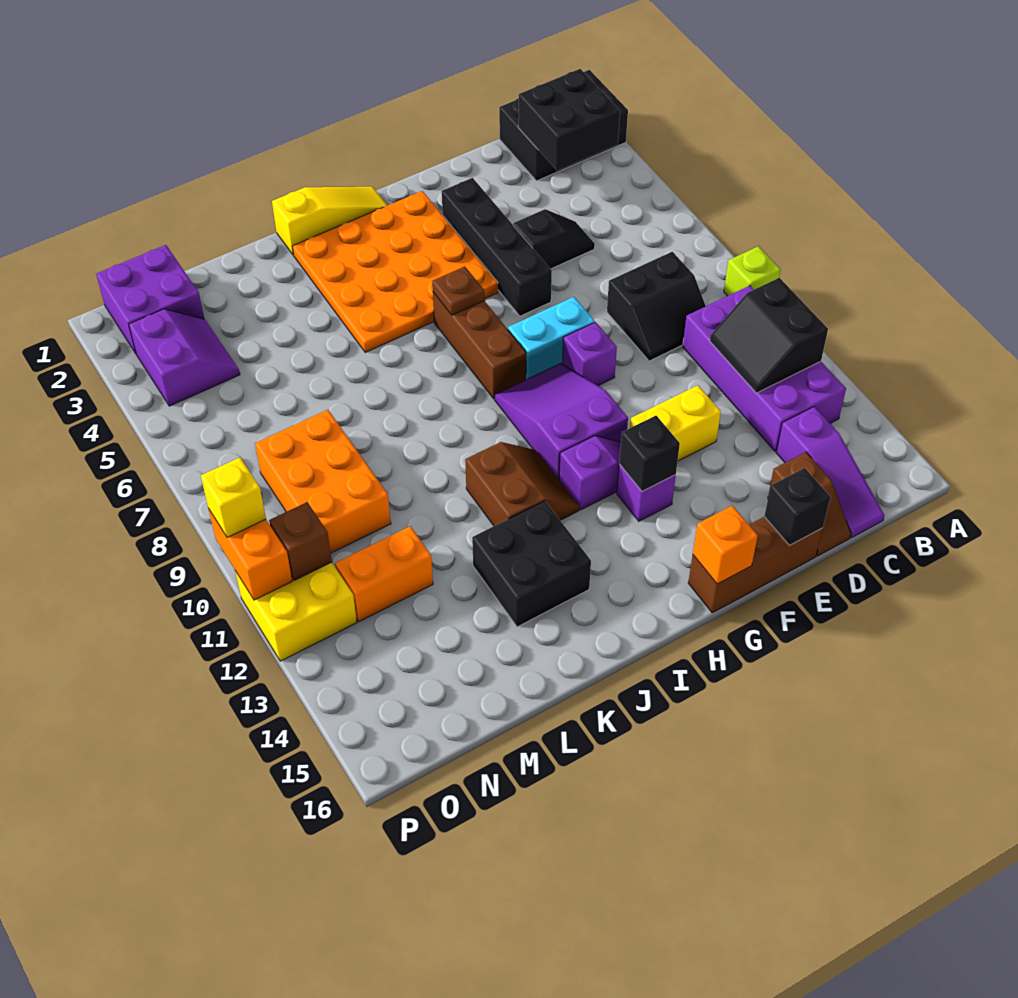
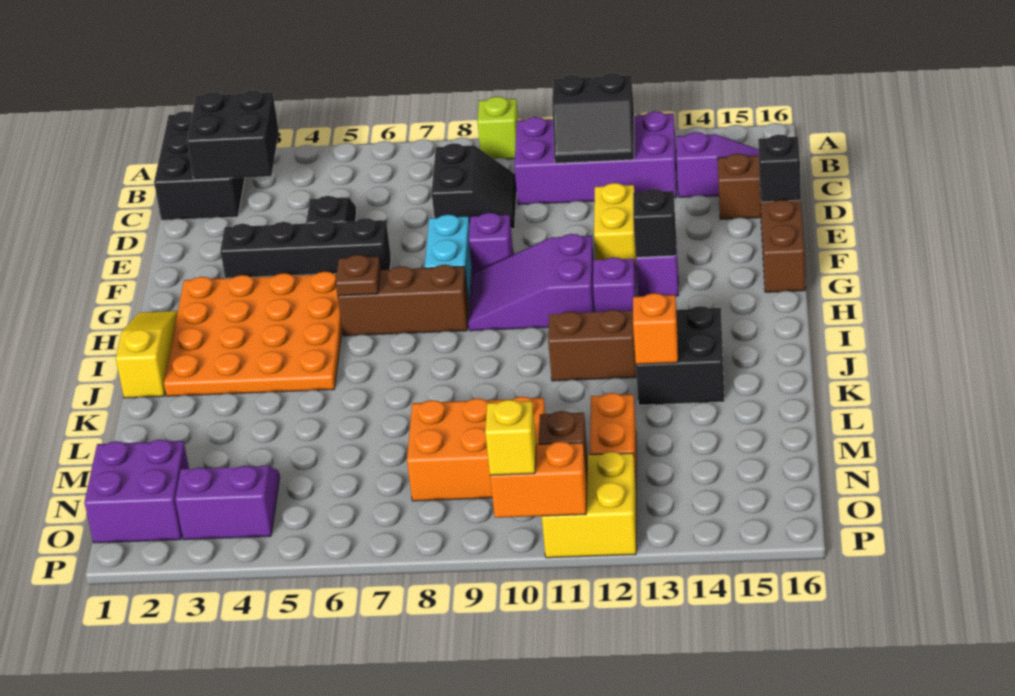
orange brick G16 level 2 -> orange brick K13 level 2

